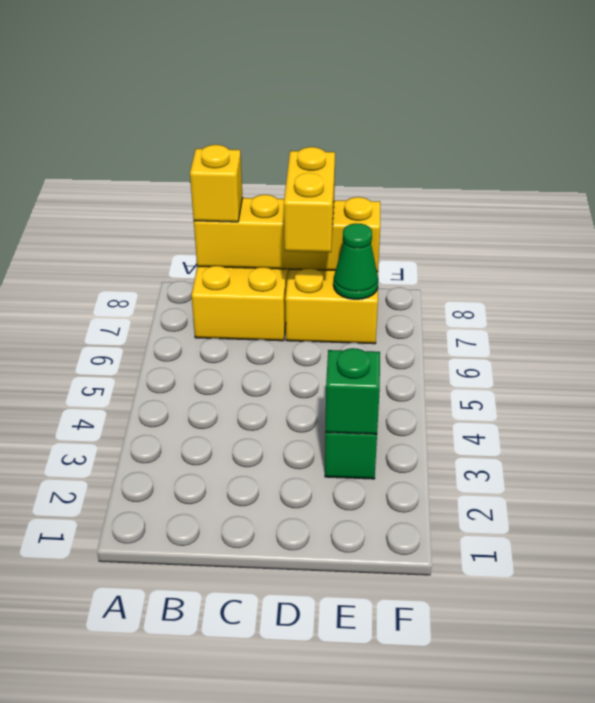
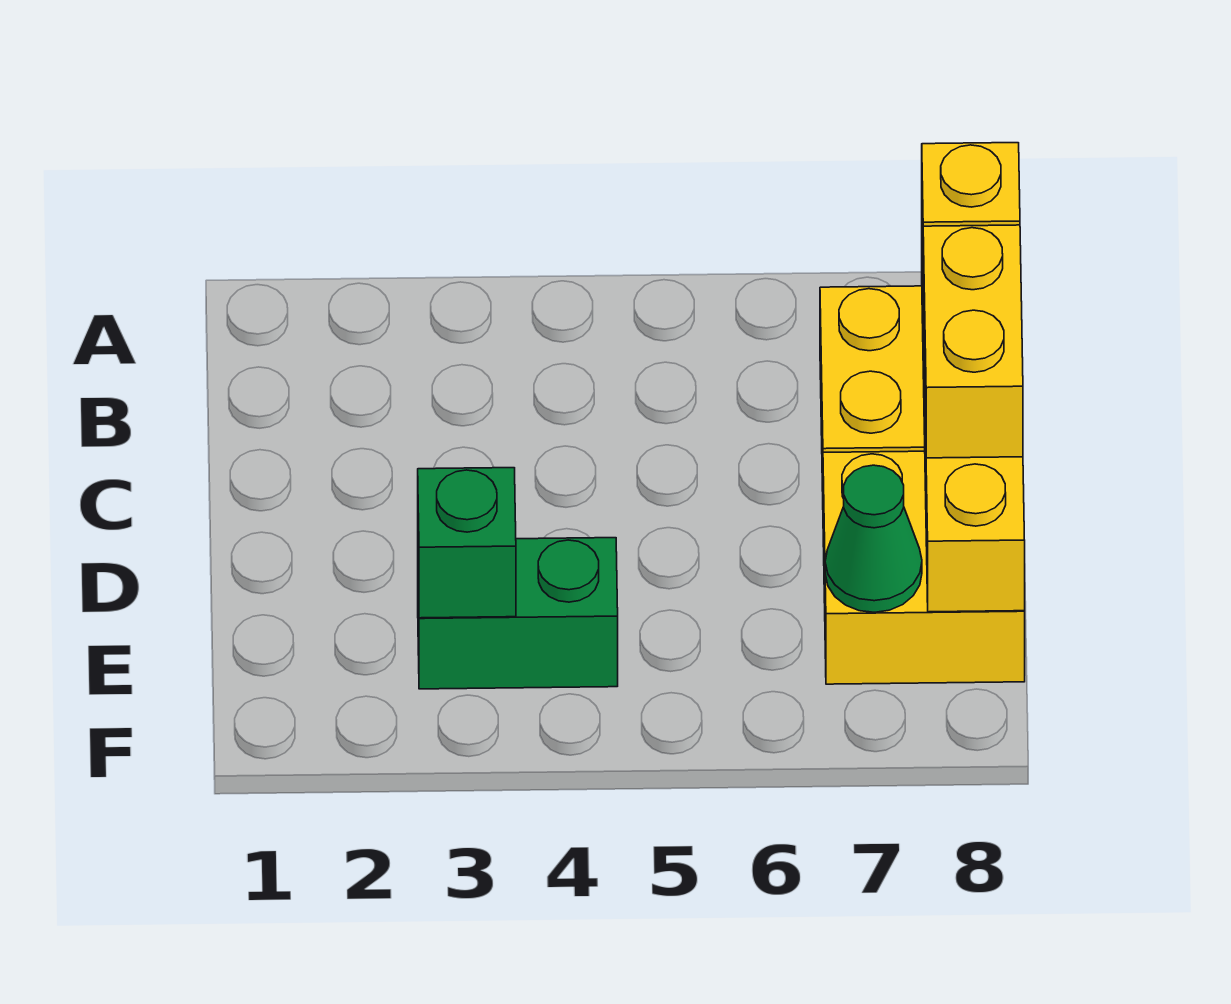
yellow brick D7:D8 level 3 -> yellow brick C8:D8 level 3

